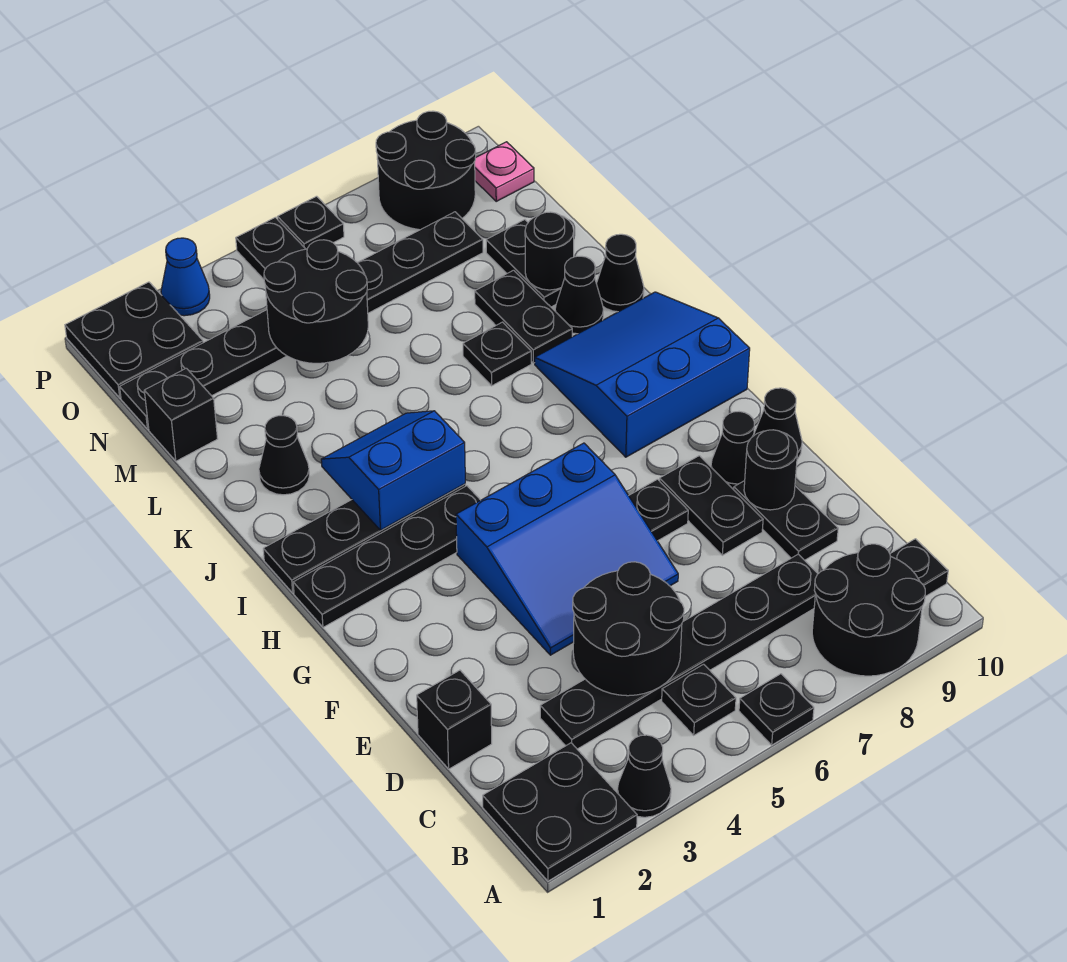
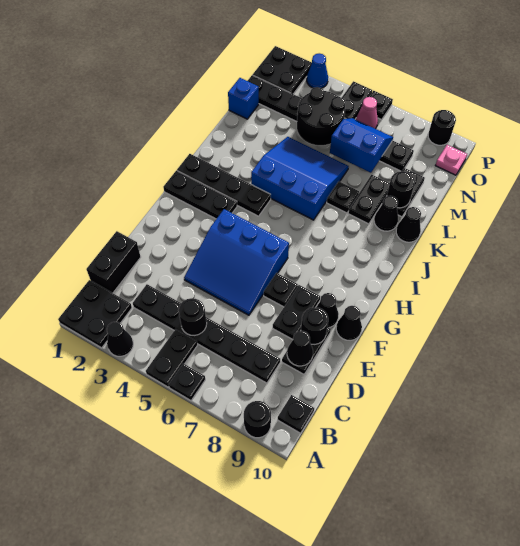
black round brick A8:B9 level 1 -> black round brick A9 level 1
black plate B5 level 1 -> black plate A5:B5 level 1
black round brick C4:D5 level 2 -> black round brick C5 level 2
black brick D1 level 1 -> black brick C1:D1 level 1
black plate H1:H4 level 1 -> black plate H1:H3 level 1
blue slope H8:J10 level 1 top H -> blue slope J4:L6 level 1 top J
blue slope I3:J4 level 2 top I -> blue slope M6:N7 level 2 top M
black cone K2 level 1 -> black cone D9 level 2
black brick M1 level 1 -> blue brick M1 level 1
none -> pink cone O6 level 1
black round brick O8:P9 level 1 -> black round brick P9 level 1

